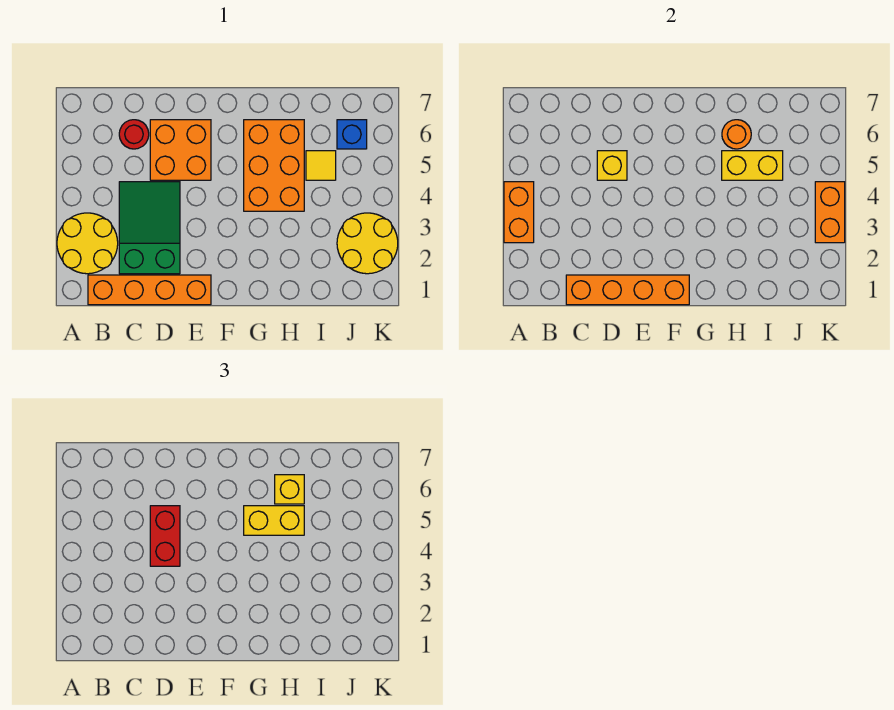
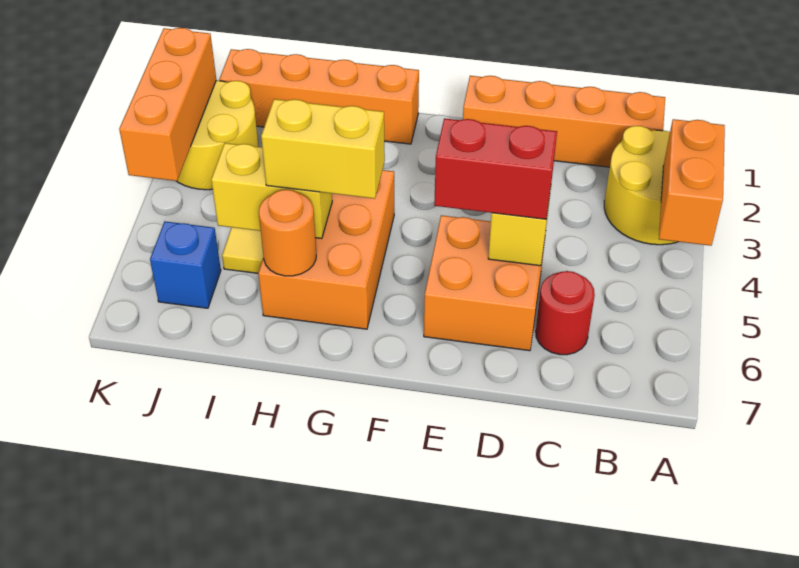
orange brick C1:F1 level 2 -> orange brick G1:J1 level 1
green slope C2:D4 level 1 top 2 -> none
red brick D4:D5 level 3 -> red brick D5:E5 level 3
yellow brick H6 level 3 -> none
orange brick K3:K4 level 2 -> orange brick K2:K4 level 2

